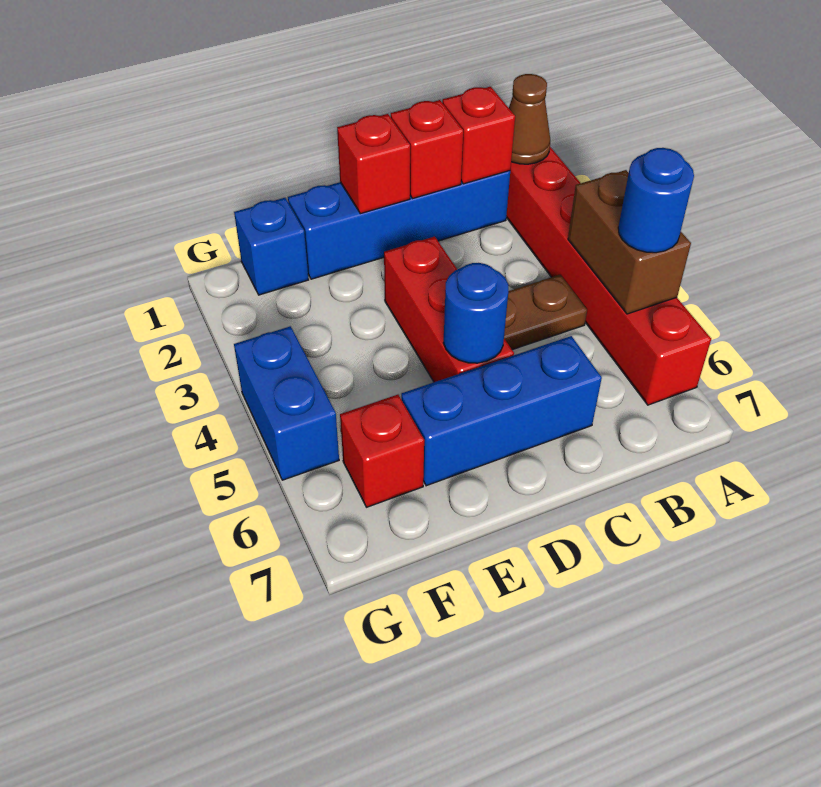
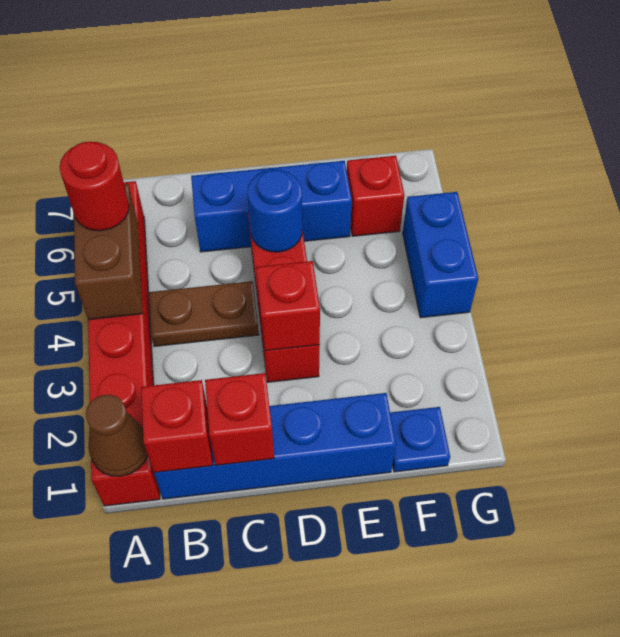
blue round brick A5 level 3 -> red round brick A5 level 3
red brick D1 level 2 -> red brick D3 level 2
blue brick F1 level 1 -> blue plate F1 level 1

